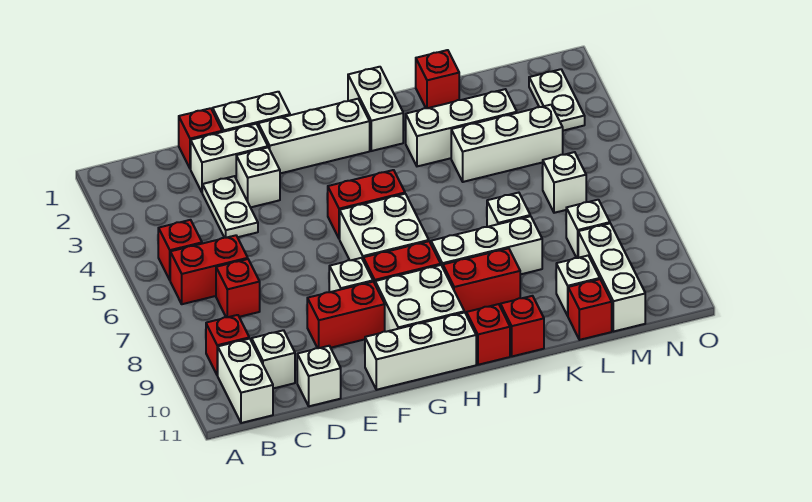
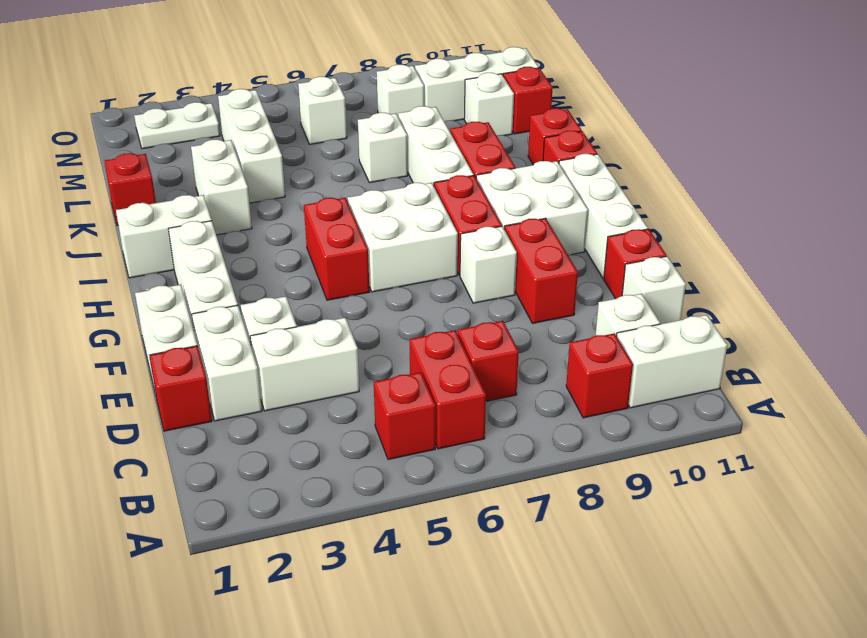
white plate D3:D4 level 1 -> white brick D3:D4 level 1
none -> red brick E11 level 1
white brick J3:L3 level 1 -> white brick J3:K3 level 1

